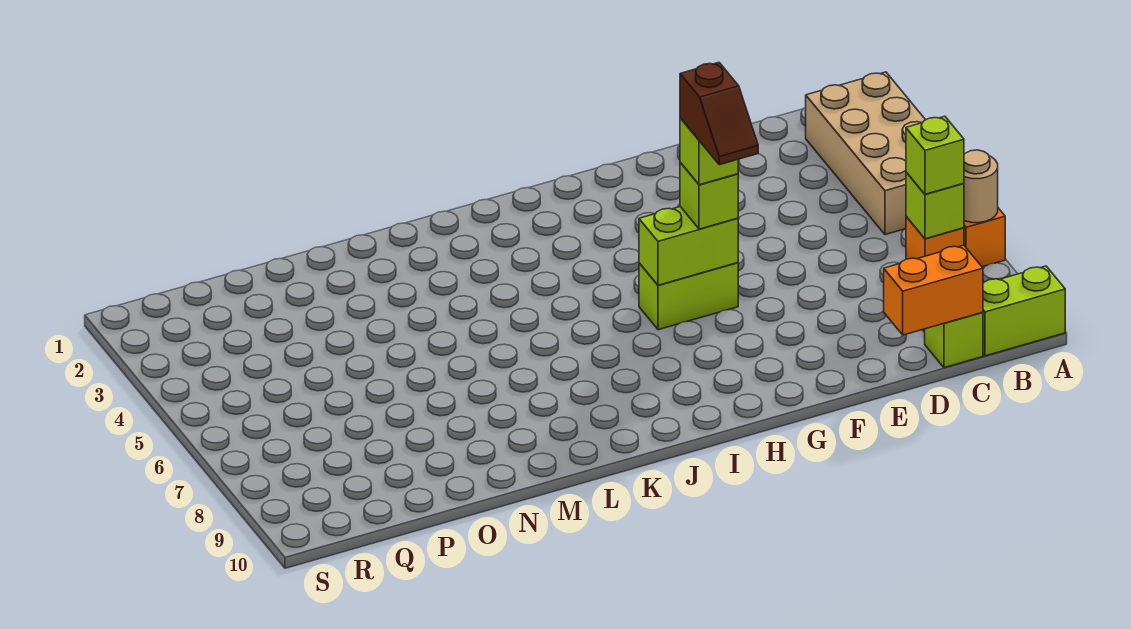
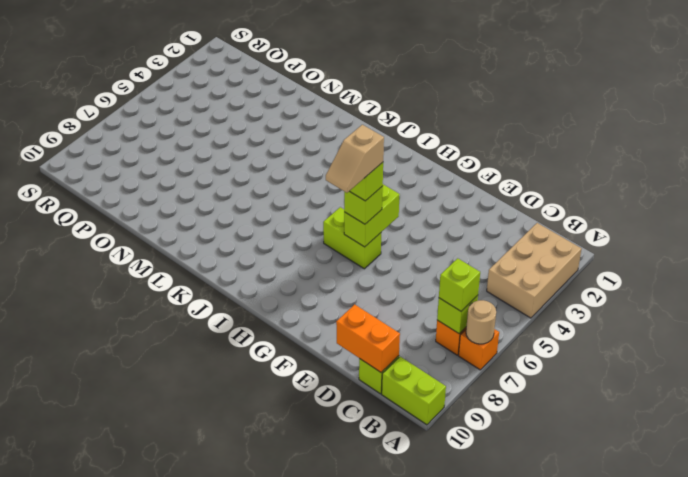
tan brick A2:B5 level 1 -> tan brick A2:B4 level 1
lime brick G6:H6 level 2 -> lime brick G5:G6 level 2
brown slope G6:G7 level 5 top 6 -> tan slope G6:G7 level 5 top 6

